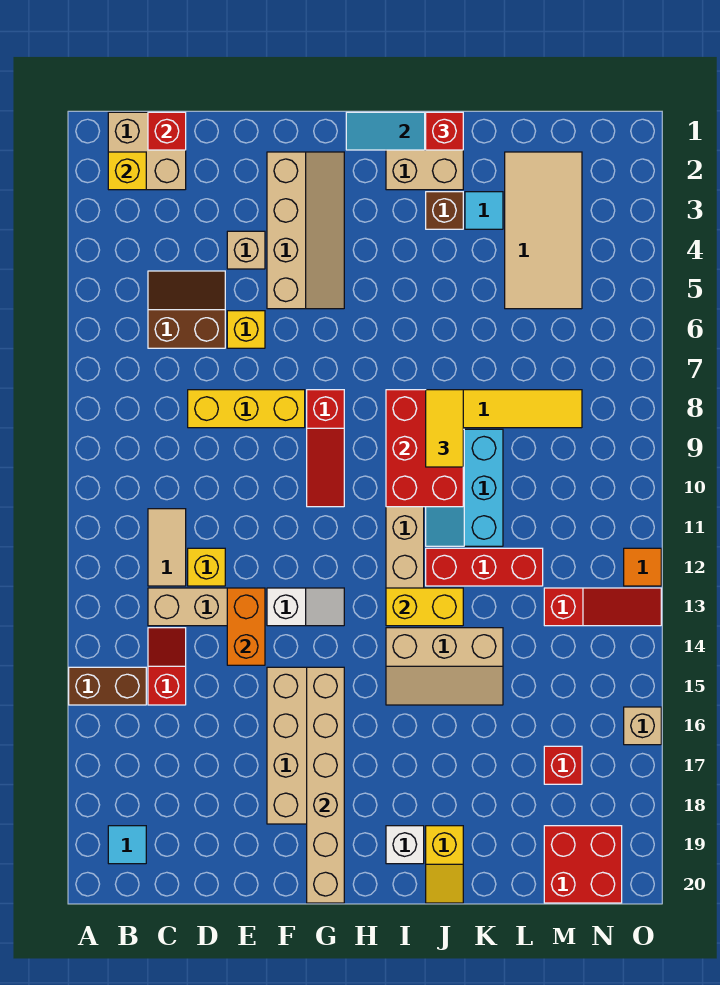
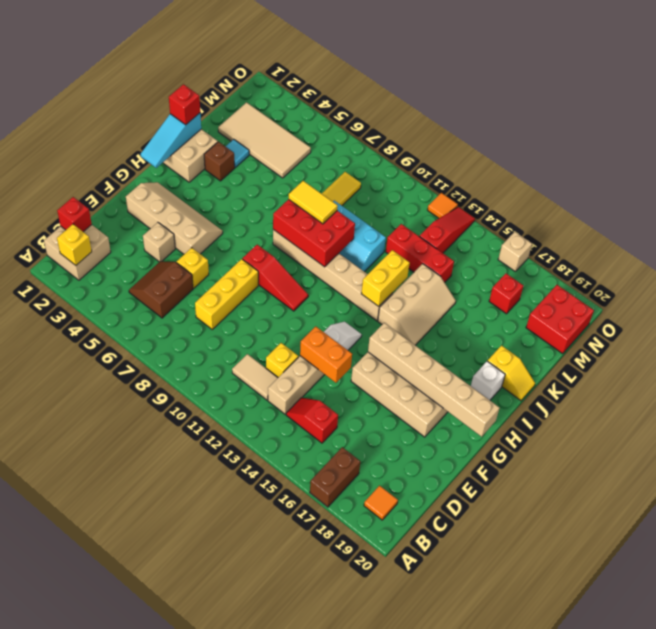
brown brick A15:B15 level 1 -> brown brick A17:B17 level 1
cyan tile B19 level 1 -> orange tile B19 level 1
red brick J12:L12 level 1 -> red brick L12:L14 level 1

